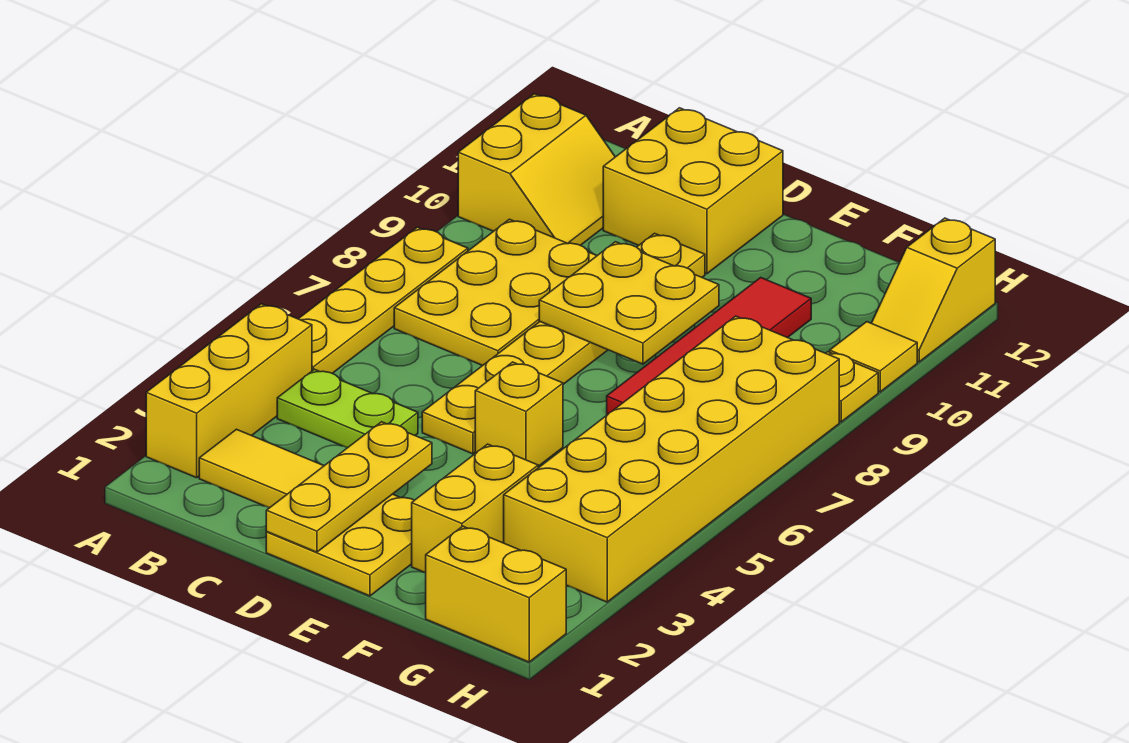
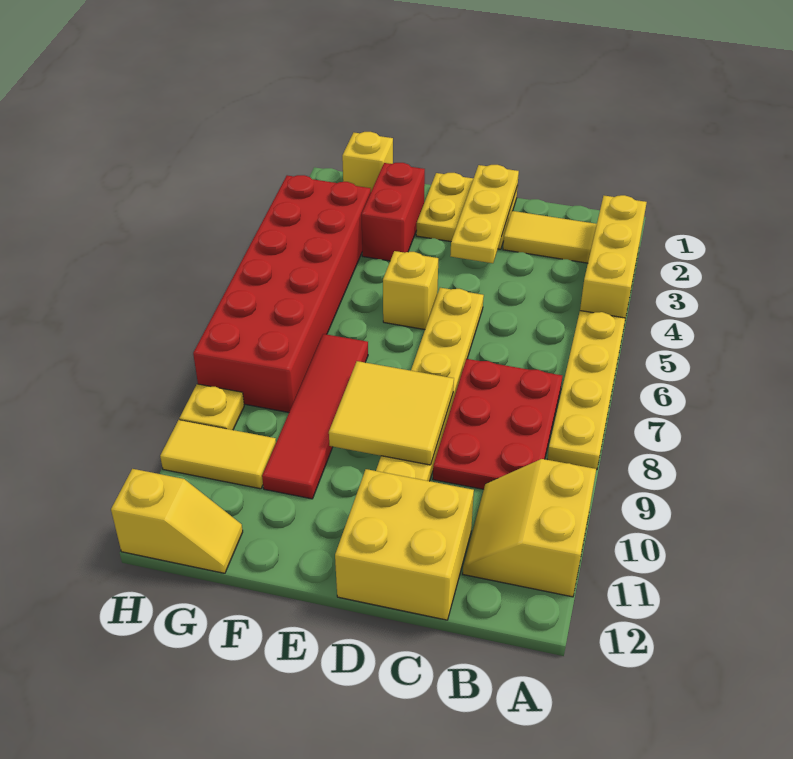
lime plate B4:C4 level 1 -> none
yellow plate B7:C9 level 1 -> red plate B7:C9 level 1
yellow plate D8:E9 level 2 -> yellow tile D8:E9 level 2
yellow brick F2:F3 level 1 -> red brick F2:F3 level 1
yellow brick G1:H1 level 1 -> yellow brick G1 level 1
yellow brick G3:H8 level 1 -> red brick G3:H8 level 1
yellow tile H10 level 1 -> yellow tile G10:H10 level 1
yellow slope H11:H12 level 1 top 12 -> yellow slope G12:H12 level 1 top H

